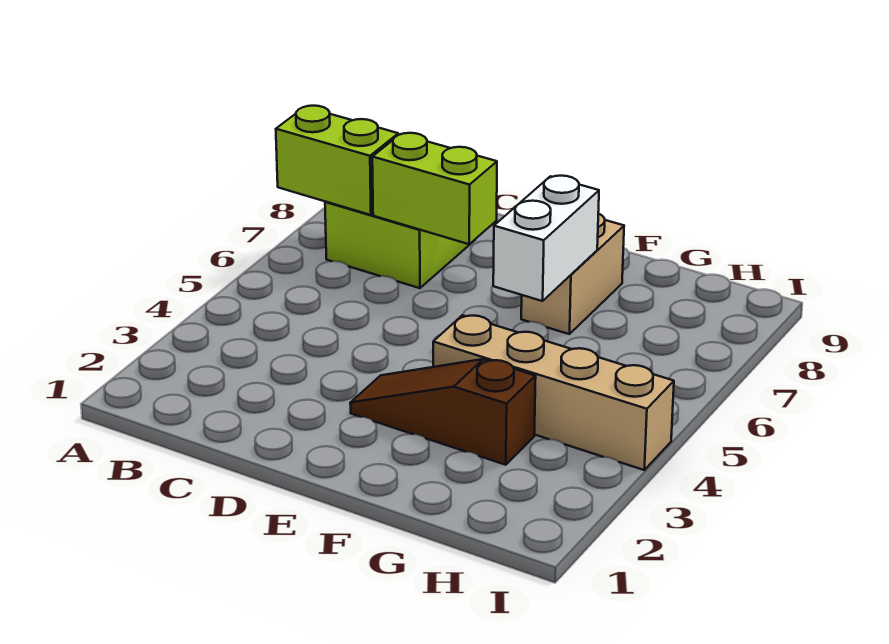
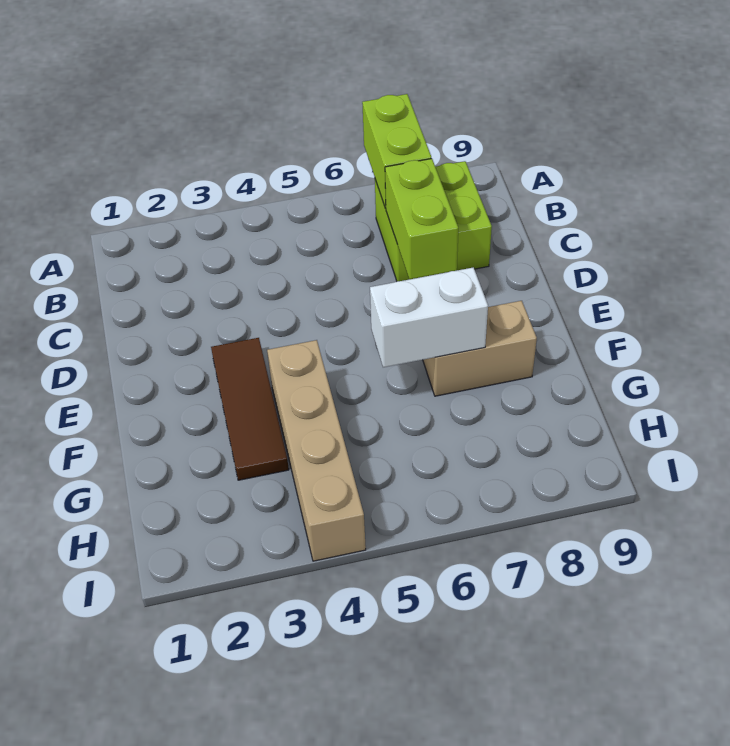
brown slope E3:G3 level 1 top G -> brown tile E3:G3 level 1

